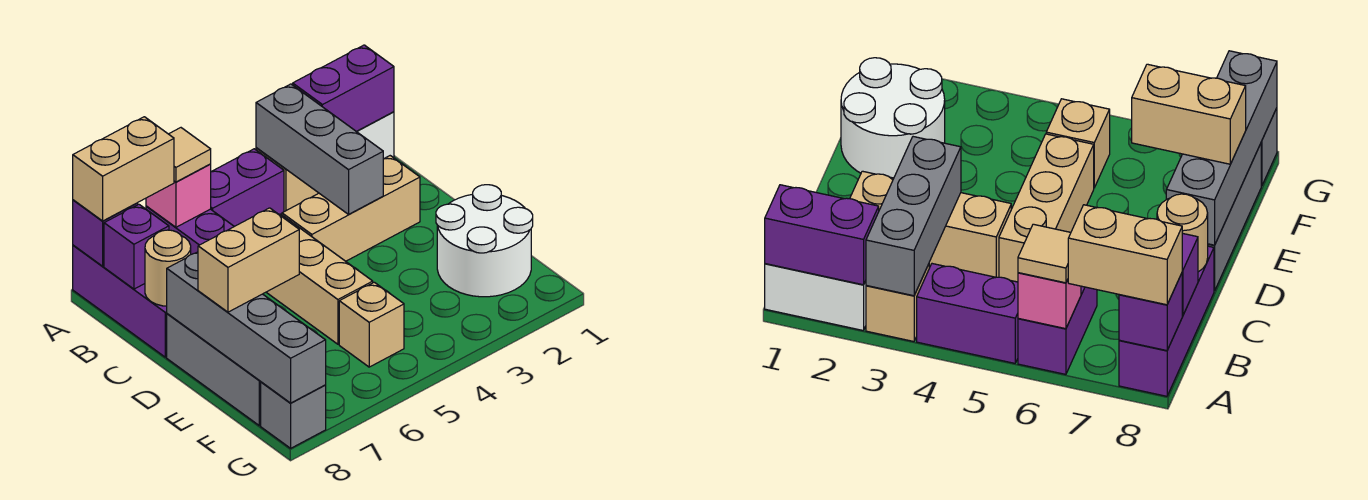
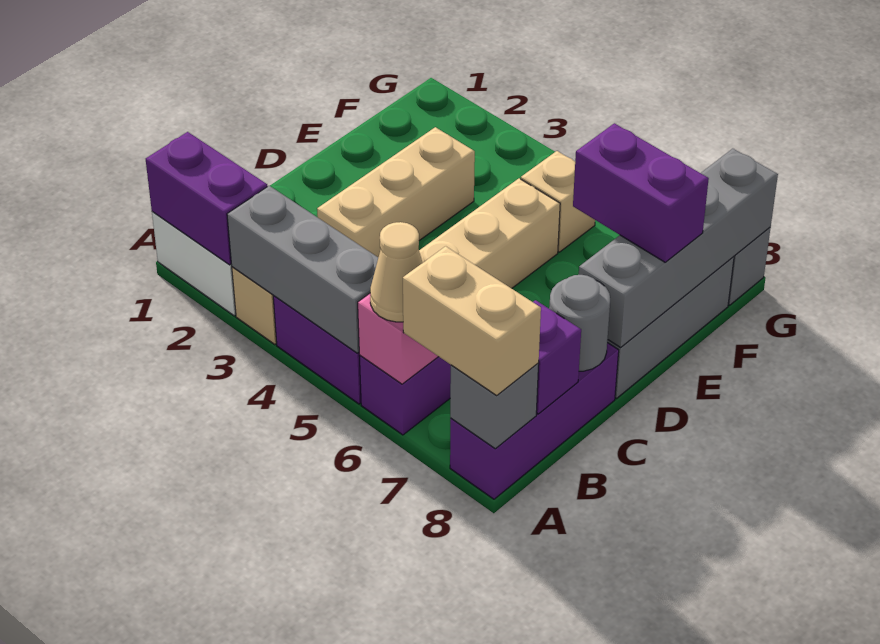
grey brick A3:C3 level 2 -> grey brick A3:A5 level 2
tan tile A6 level 3 -> tan cone A6 level 3
purple brick A8 level 2 -> grey brick A8 level 2
tan brick C2:C4 level 1 -> tan brick C3:E3 level 1
tan round brick C8 level 2 -> grey round brick C8 level 2
white round brick E1:F2 level 1 -> none
tan brick E7:E8 level 3 -> purple brick E7:E8 level 3

